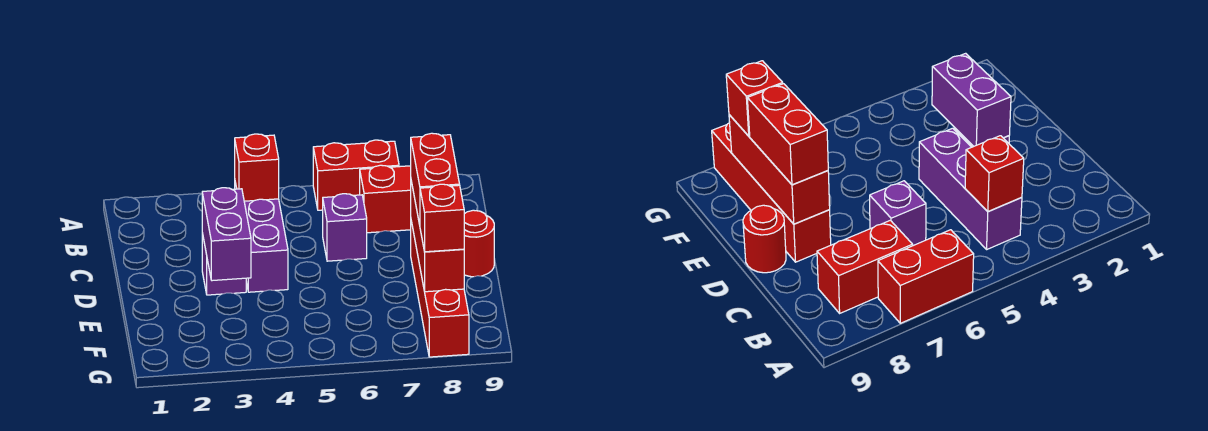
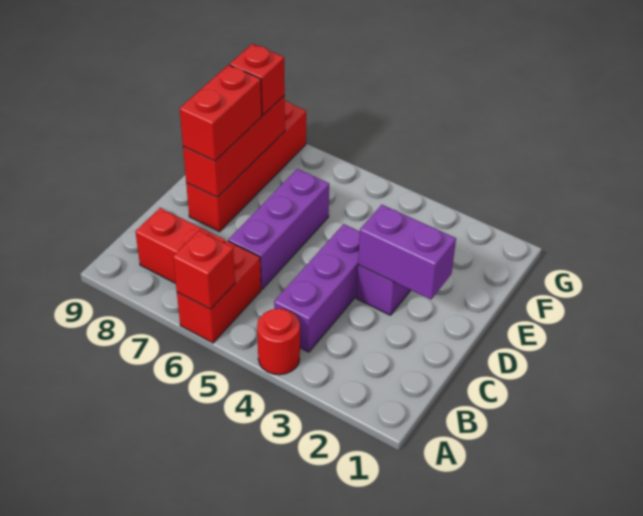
red brick A6:A7 level 1 -> red brick A6:B6 level 1
red brick B4 level 2 -> red brick A6 level 2
purple brick C6 level 1 -> purple brick C6:E6 level 1
purple brick D3:E3 level 2 -> purple brick D2:D3 level 2
red round brick D9 level 1 -> red round brick A4 level 1

